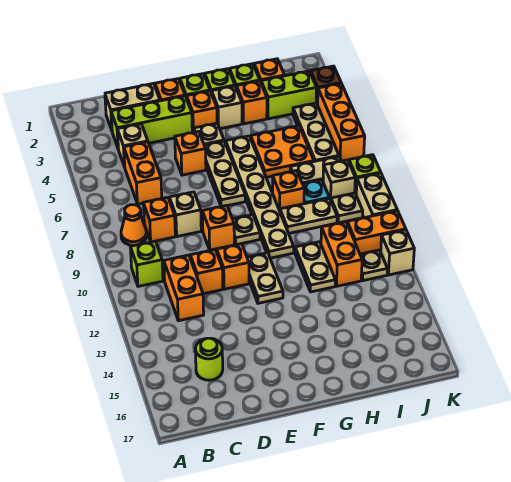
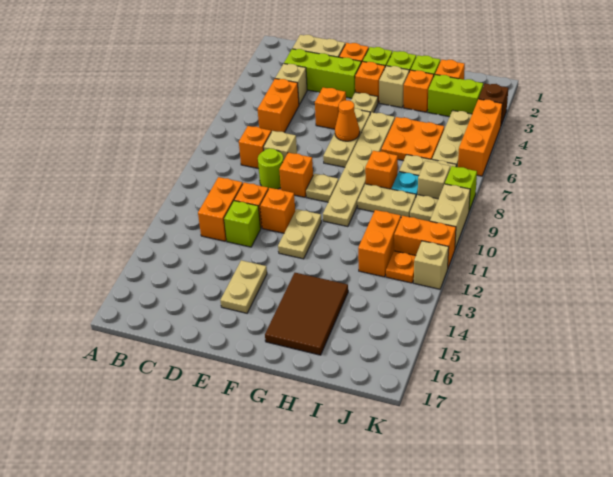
orange cone B8 level 1 -> orange cone F6 level 2
lime brick B10 level 1 -> lime brick D12 level 1
lime round brick C15 level 1 -> lime round brick D9 level 1
none -> brown tile G14:H16 level 1
tan plate H11:H12 level 1 -> tan plate E14:E15 level 1
tan plate J12 level 1 -> orange plate J12 level 1

